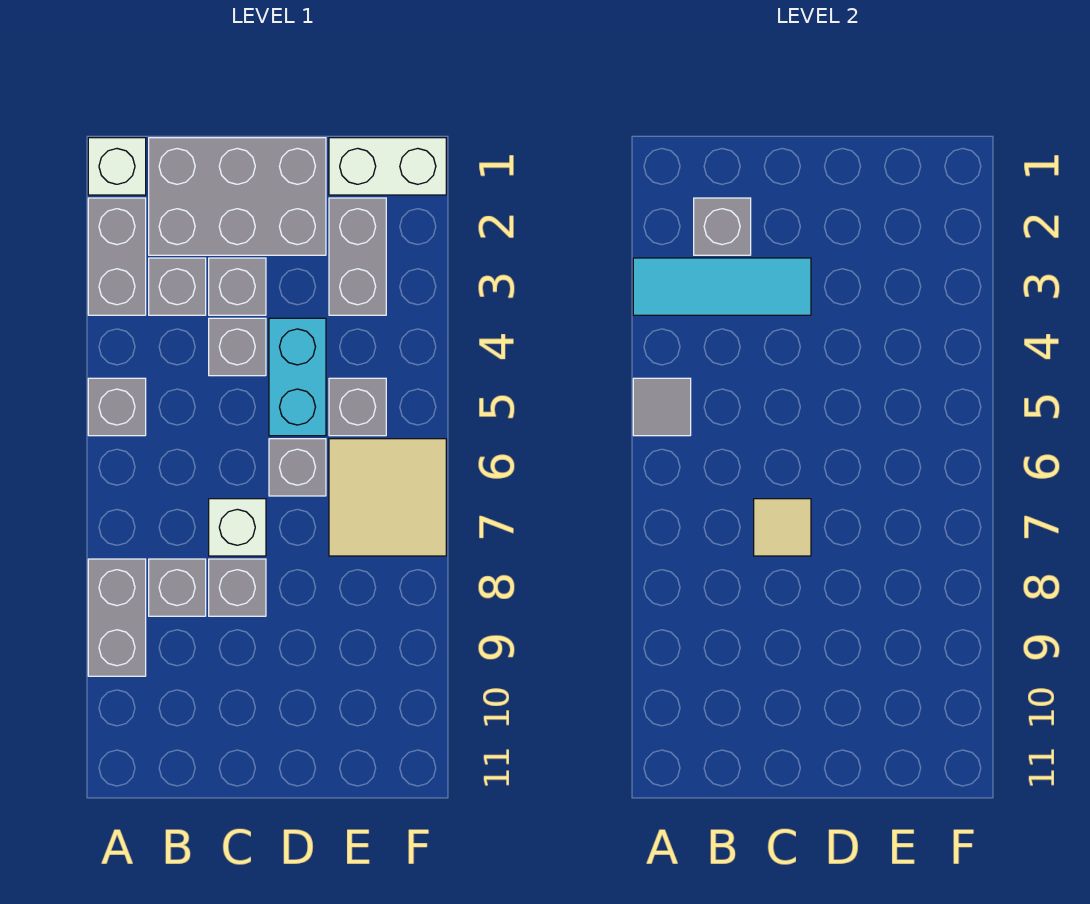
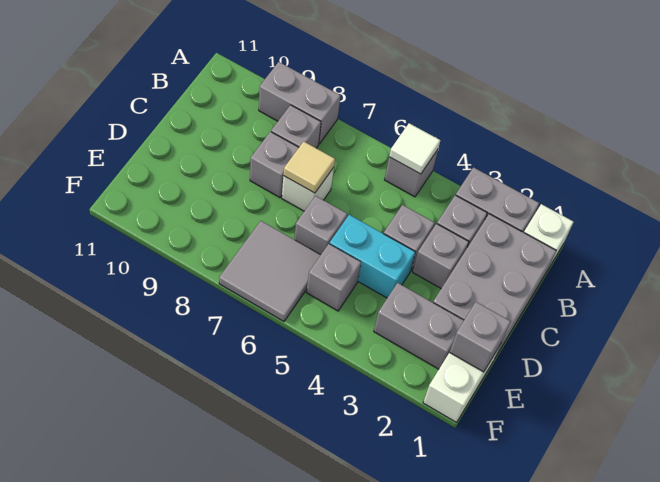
cyan tile A3:C3 level 2 -> none
grey tile A5 level 2 -> white tile A5 level 2
grey brick B2 level 2 -> grey brick E1 level 2
tan tile E6:F7 level 1 -> grey tile E6:F7 level 1

